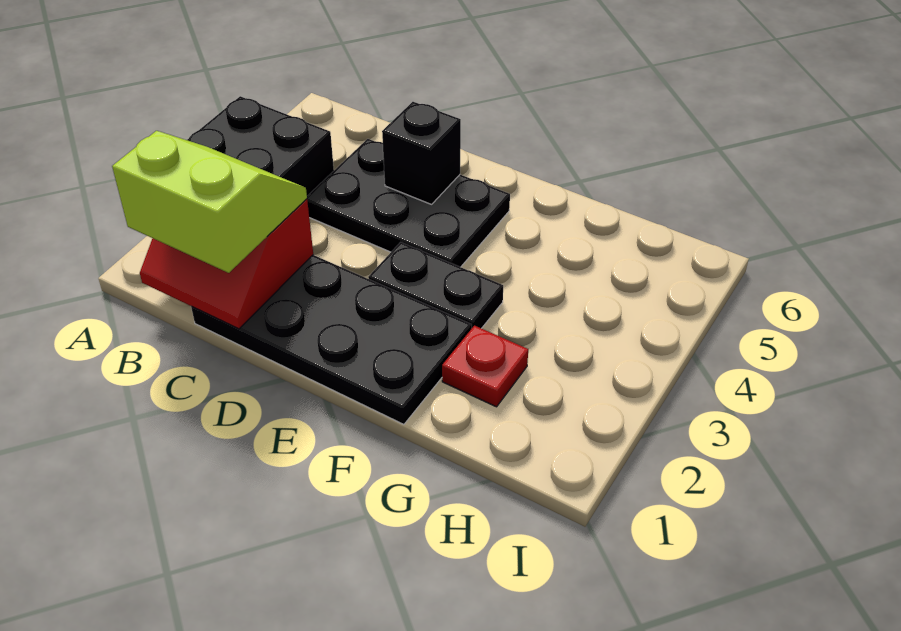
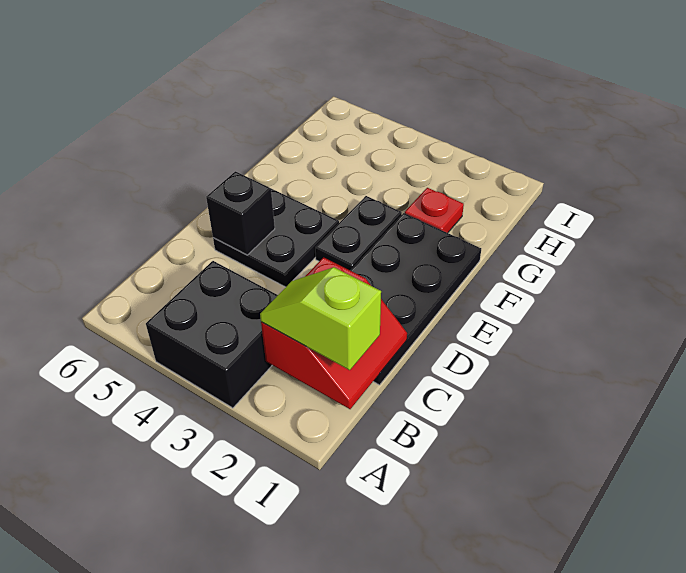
lime slope B1:C2 level 3 top 1 -> lime slope B1:B2 level 3 top 1
black plate C4:E5 level 1 -> black plate D4:E5 level 1

